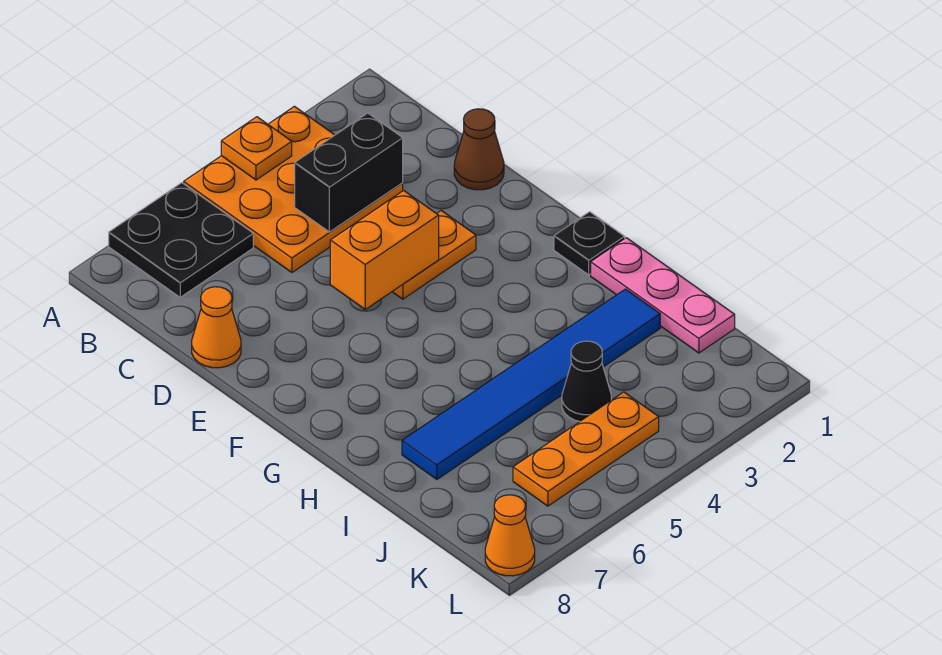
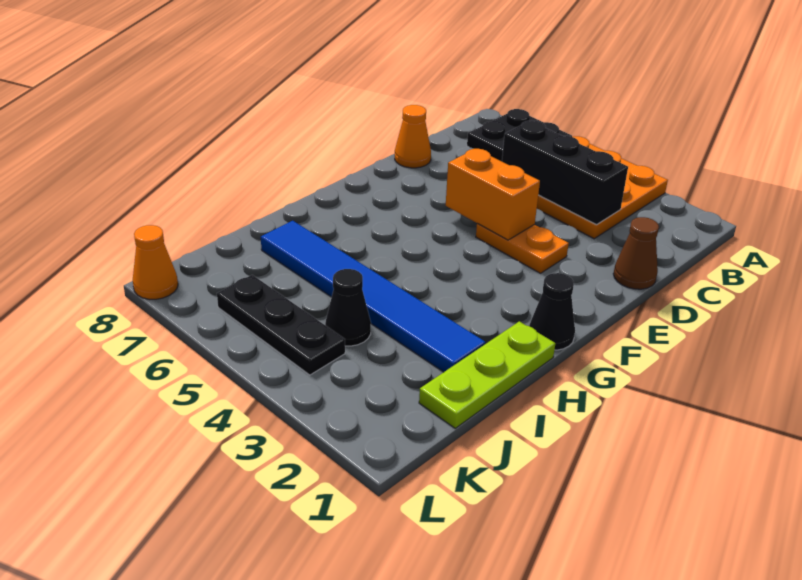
orange plate A4 level 2 -> none
black brick C3:C4 level 2 -> black brick C3:C5 level 2
black plate G1 level 1 -> black cone G1 level 1
pink plate H1:J1 level 1 -> lime plate H1:J1 level 1
orange plate K4:K6 level 1 -> black plate K4:K6 level 1

